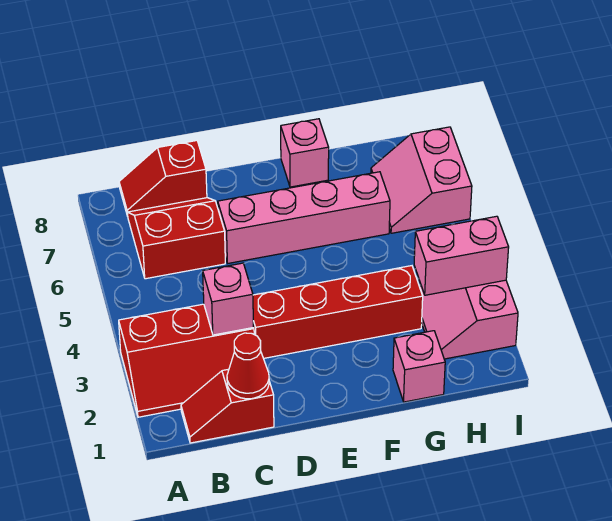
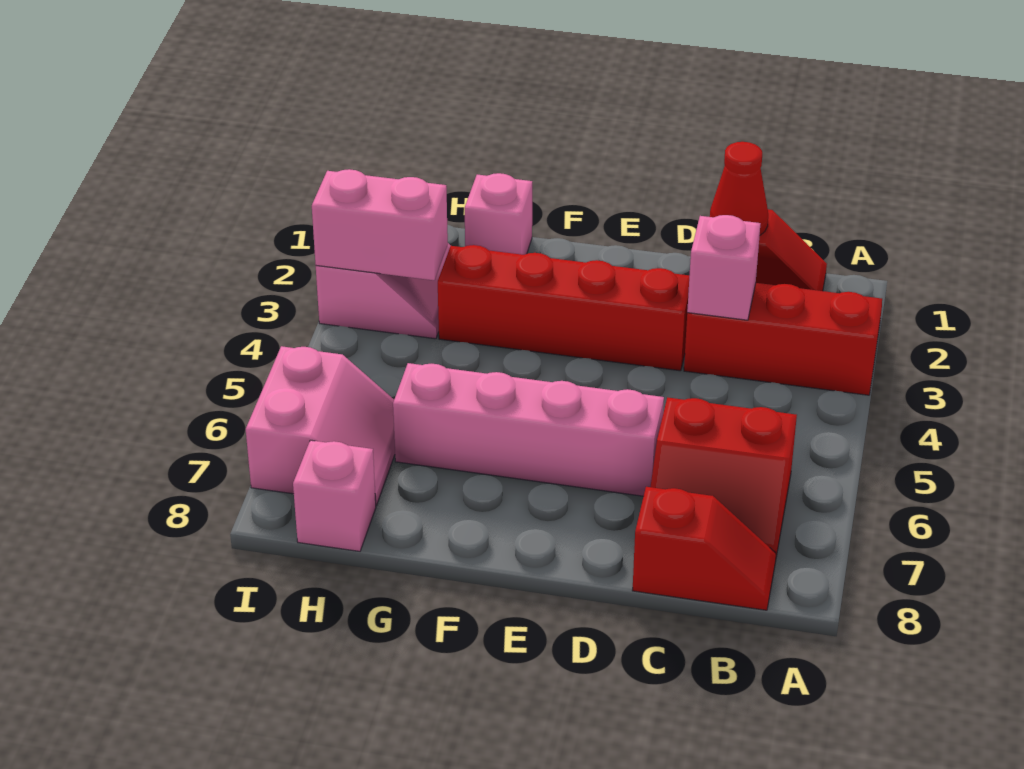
pink brick F8 level 1 -> pink brick H8 level 1

